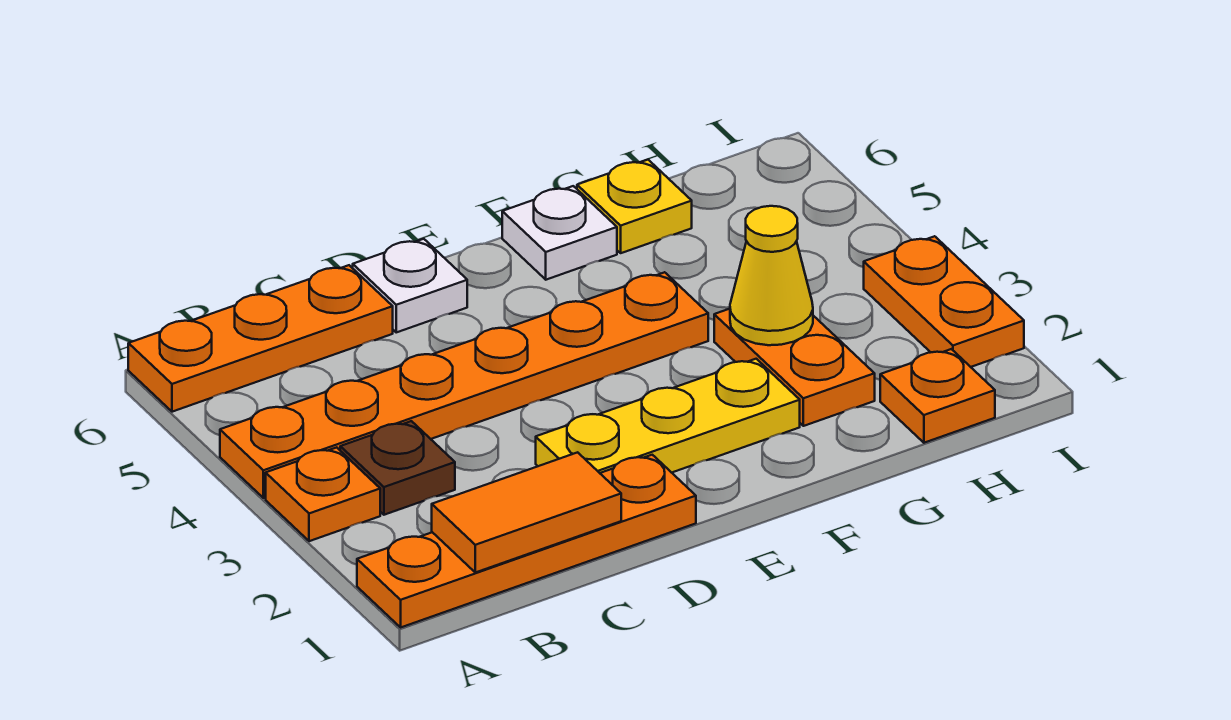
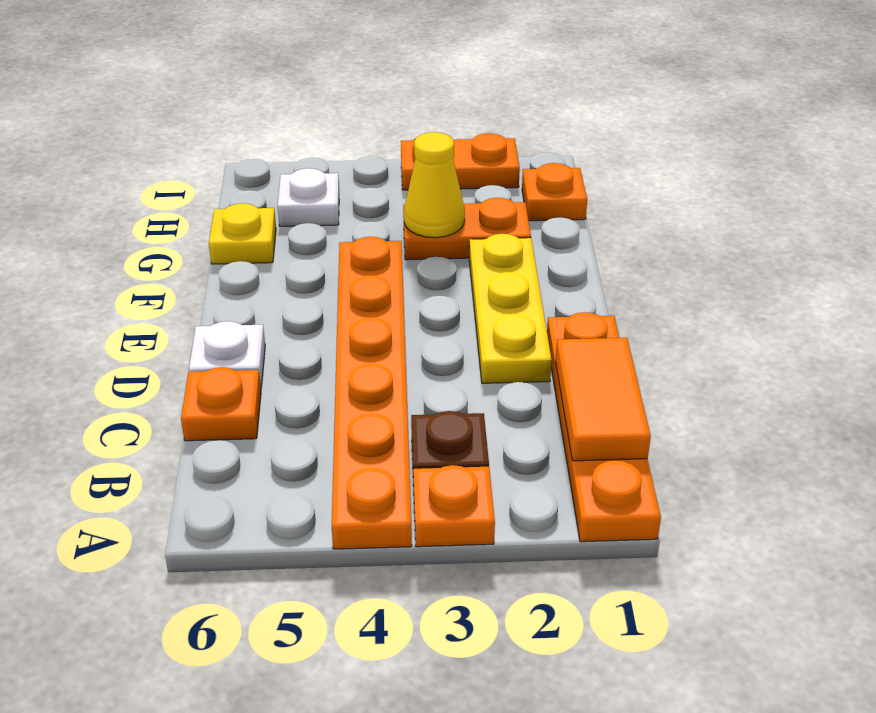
orange plate A6:C6 level 1 -> orange plate C6 level 1
white plate F6 level 1 -> white plate H5 level 1

